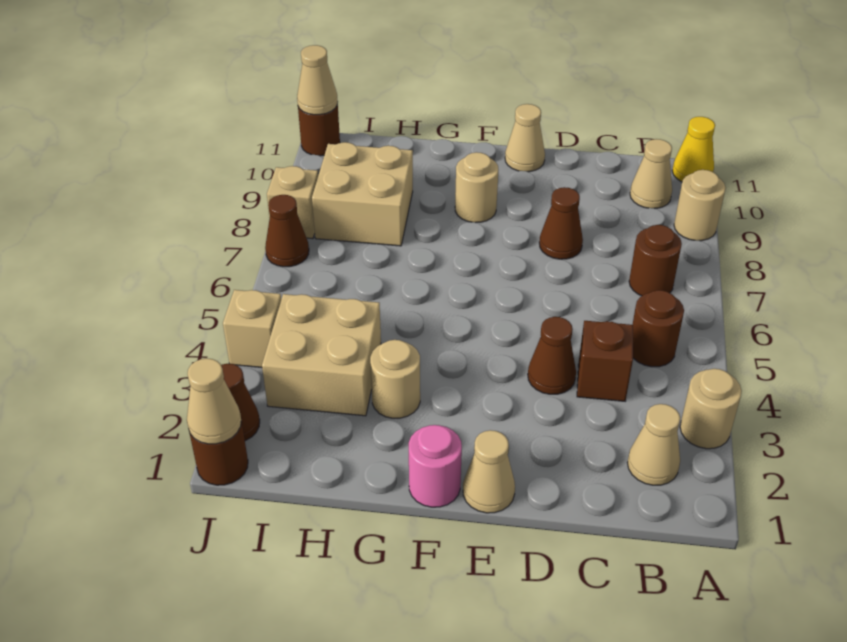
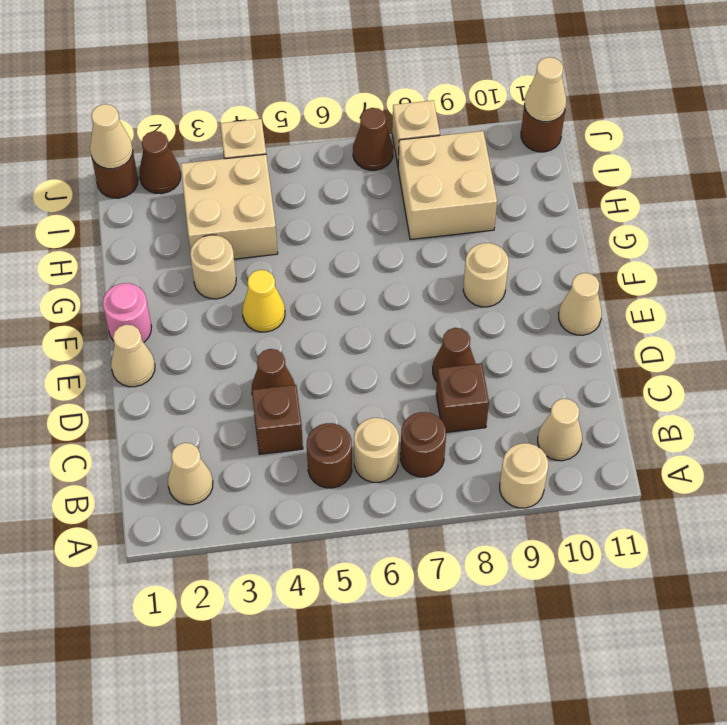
tan round brick A3 level 1 -> tan round brick B6 level 1
yellow cone A11 level 1 -> yellow cone F4 level 1
none -> brown brick C8 level 1

